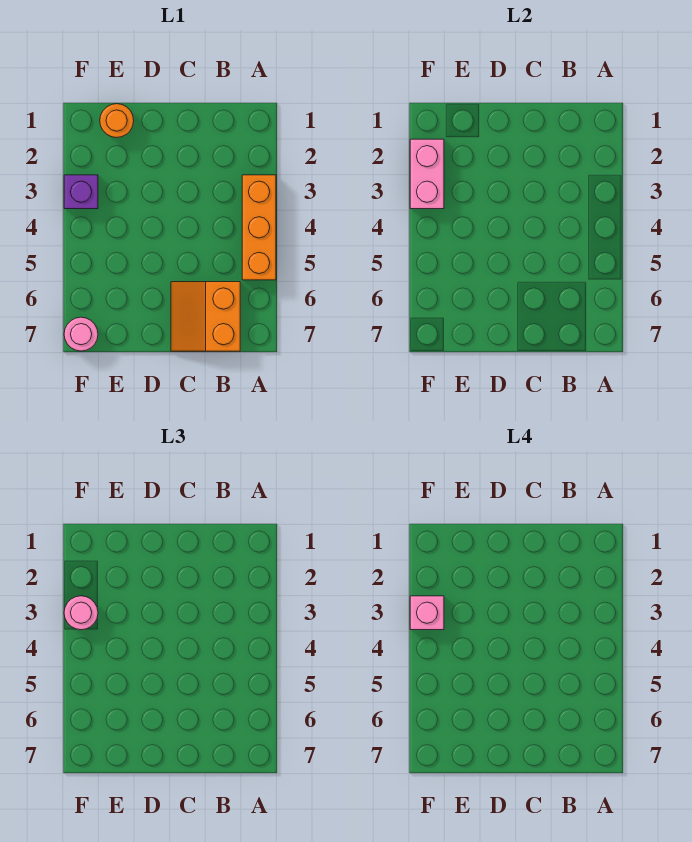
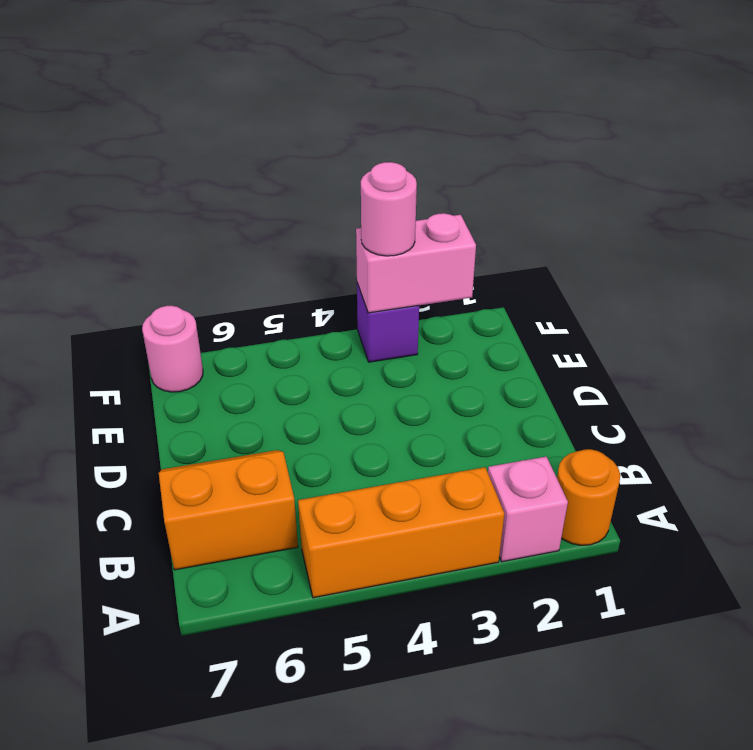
orange round brick E1 level 1 -> orange round brick A1 level 1
pink brick F3 level 4 -> pink brick A2 level 1

